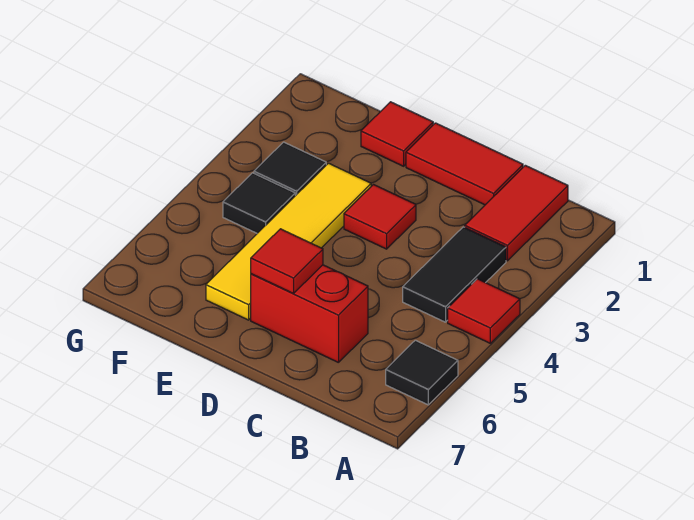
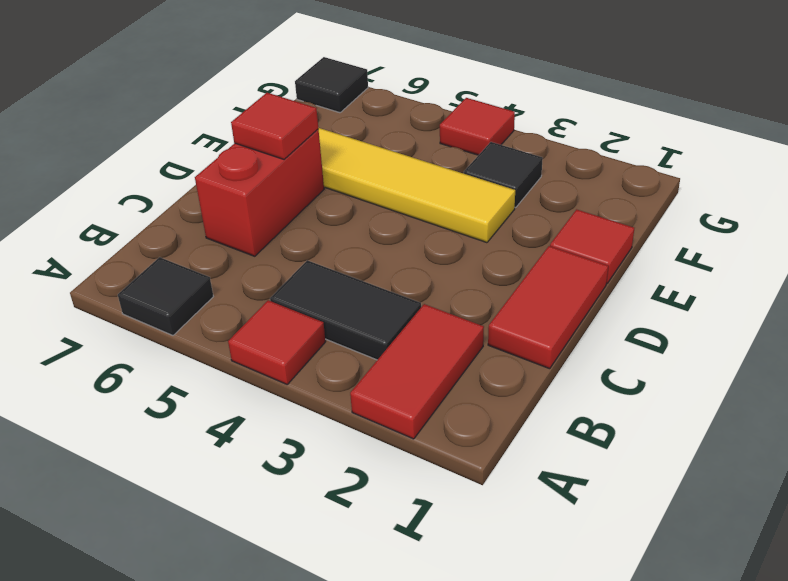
red tile B1:B2 level 1 -> red tile A2:B2 level 1
red tile D3 level 1 -> red tile G4 level 1
black tile F4 level 1 -> black tile G7 level 1

